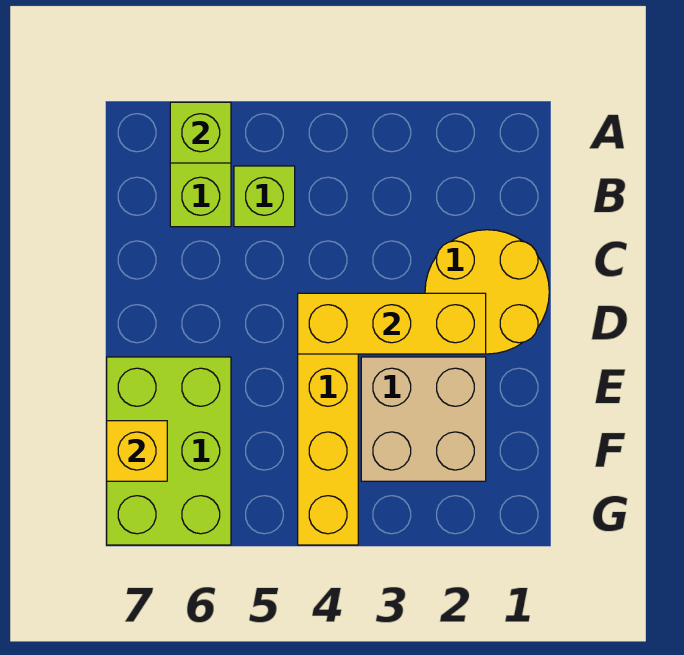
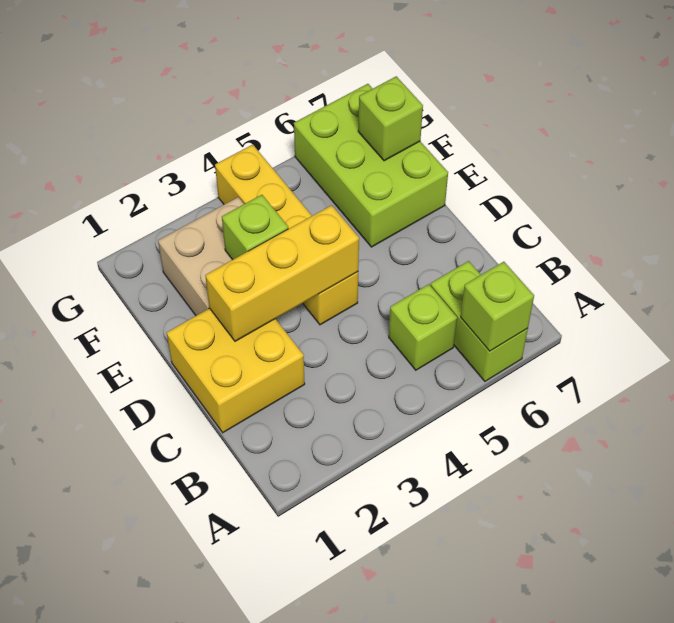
yellow round brick C1:D2 level 1 -> yellow brick C1:D2 level 1
none -> lime brick E3 level 2
yellow brick F7 level 2 -> lime brick F7 level 2

